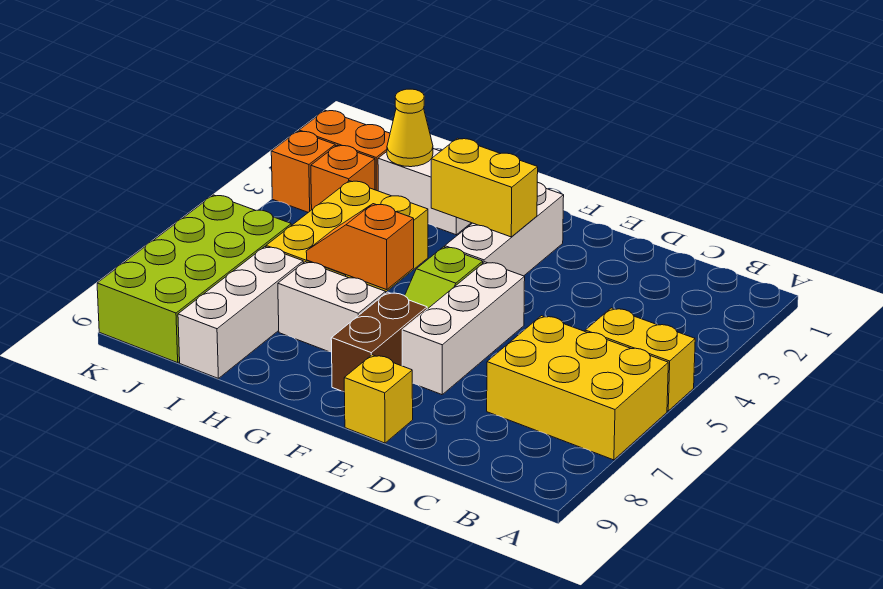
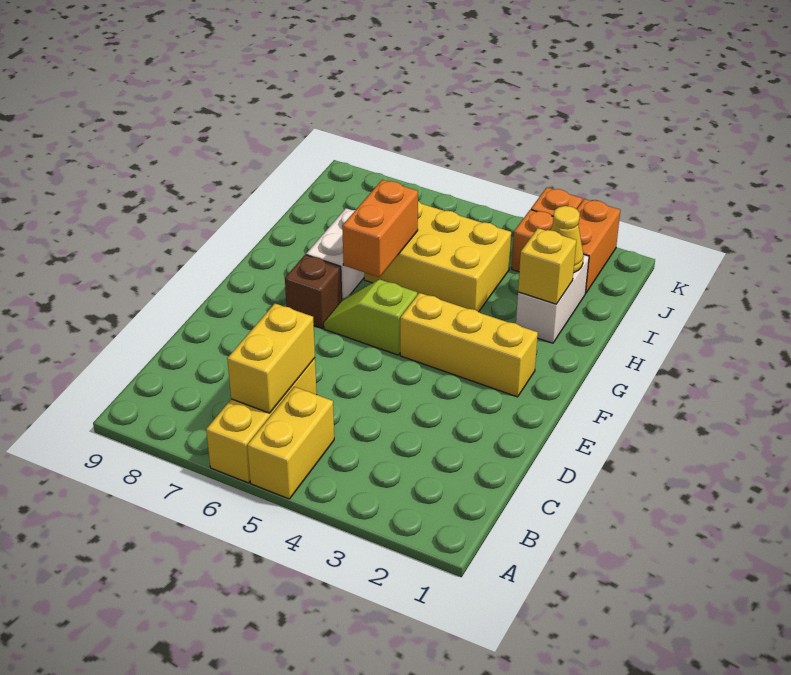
yellow brick A6:C7 level 1 -> yellow brick A6:C6 level 1
white brick E5:E7 level 1 -> none
yellow brick E9 level 1 -> yellow brick H2 level 2
white brick F2:F4 level 1 -> yellow brick F2:F4 level 1
yellow brick F3:G3 level 2 -> yellow brick B6:C6 level 2
brown brick F7:F8 level 1 -> brown brick F7 level 1
orange slope G6:H6 level 2 top G -> orange brick G6:H6 level 2
white brick I7:I9 level 1 -> none
lime brick J6:K9 level 1 -> none

